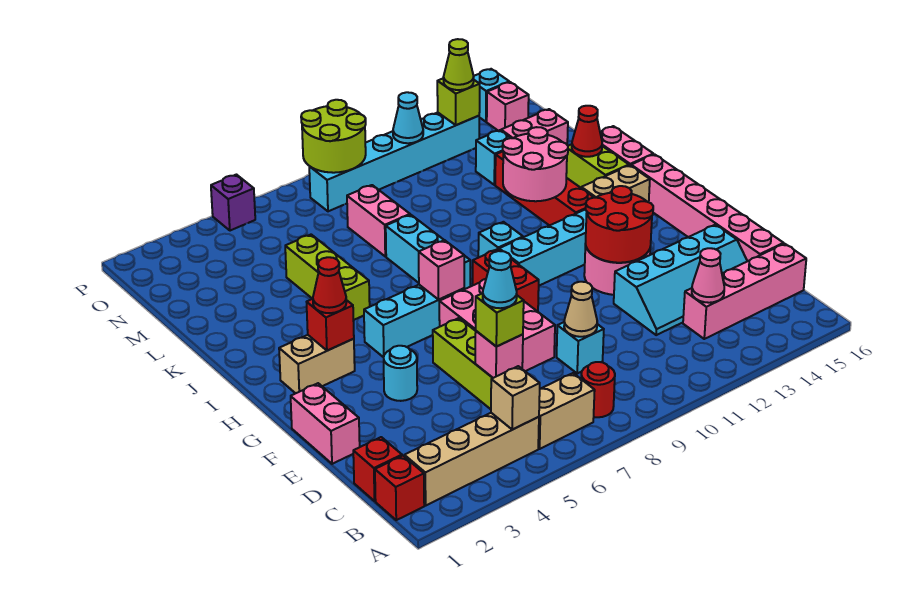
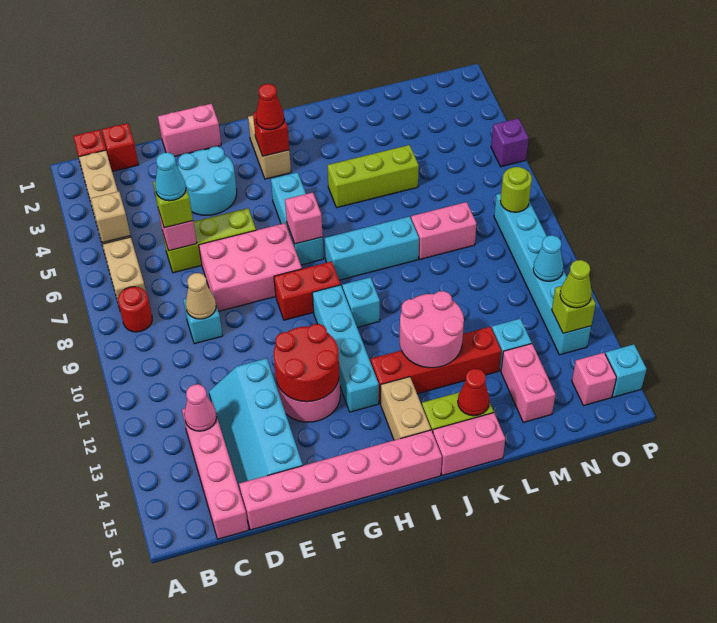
cyan round brick F4 level 1 -> cyan round brick E3:F4 level 1
lime round brick O8:P9 level 2 -> lime round brick O8 level 2

